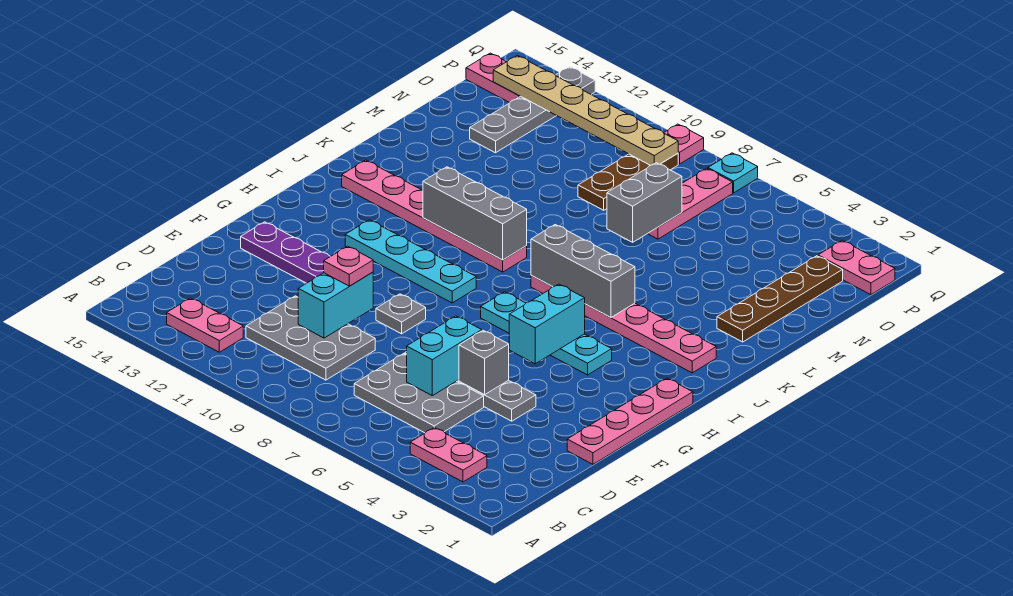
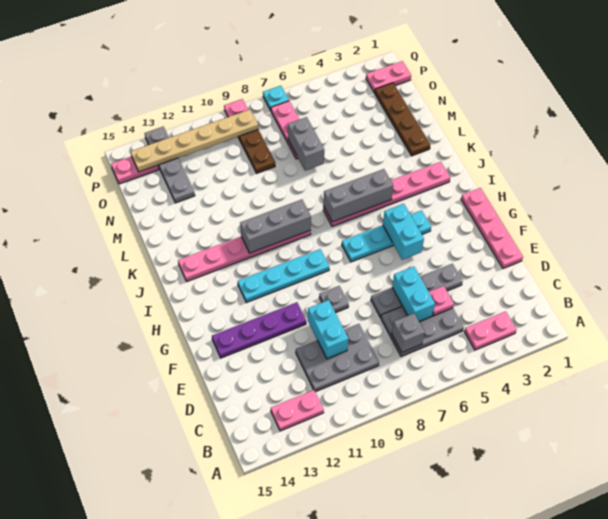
grey brick E5 level 2 -> grey brick C7 level 2
pink plate E10 level 3 -> pink plate D5 level 2

